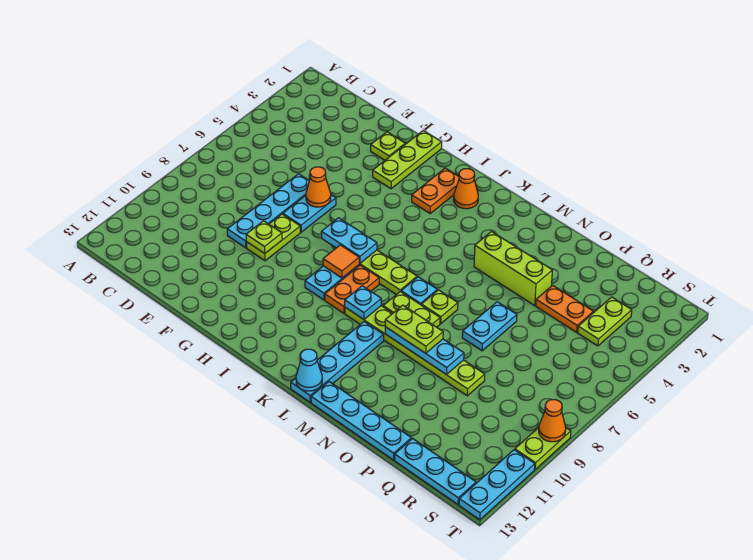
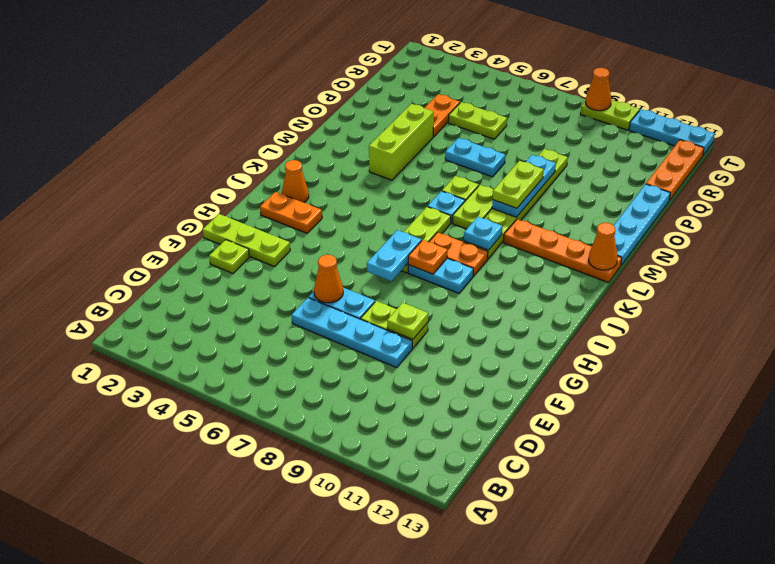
orange tile I8 level 2 -> orange plate I8 level 2
cyan plate L10:L13 level 1 -> orange plate L10:L13 level 1
cyan cone L13 level 2 -> orange cone L13 level 2
cyan plate Q13:S13 level 1 -> orange plate Q13:S13 level 1
lime plate R3:R4 level 1 -> lime plate Q5:Q6 level 1

